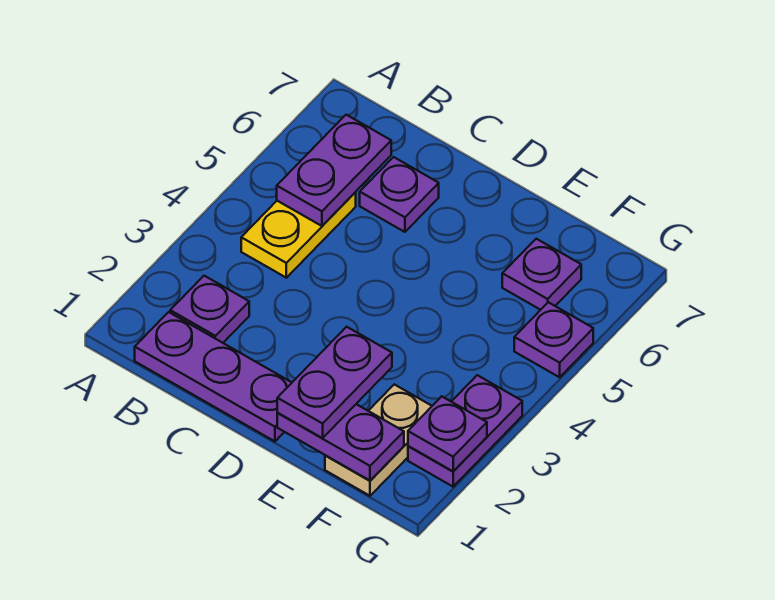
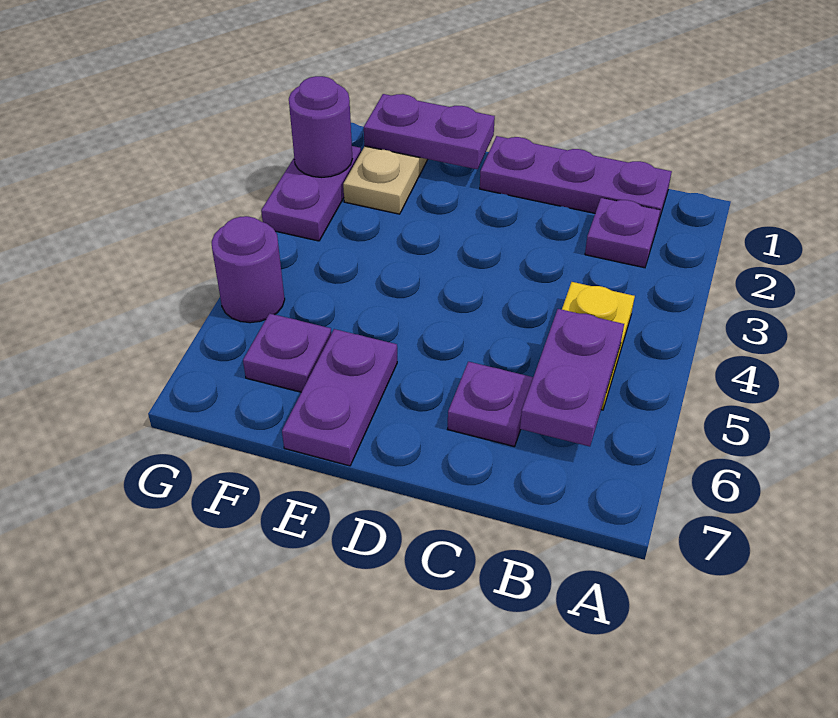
purple plate E1:E2 level 3 -> purple plate E6:E7 level 1
purple plate G2 level 2 -> purple round brick G2 level 2
purple plate G5 level 1 -> purple round brick G5 level 1

